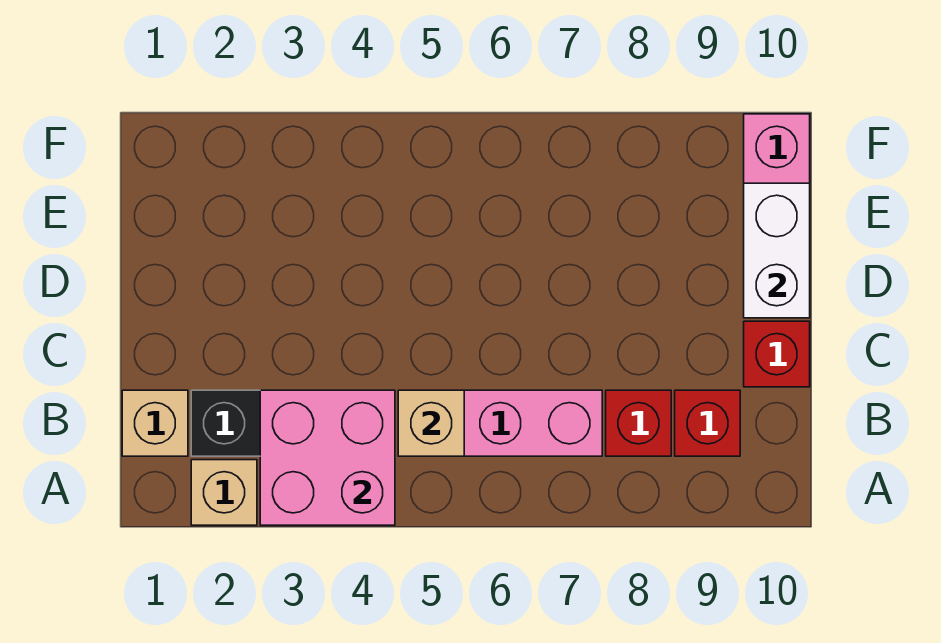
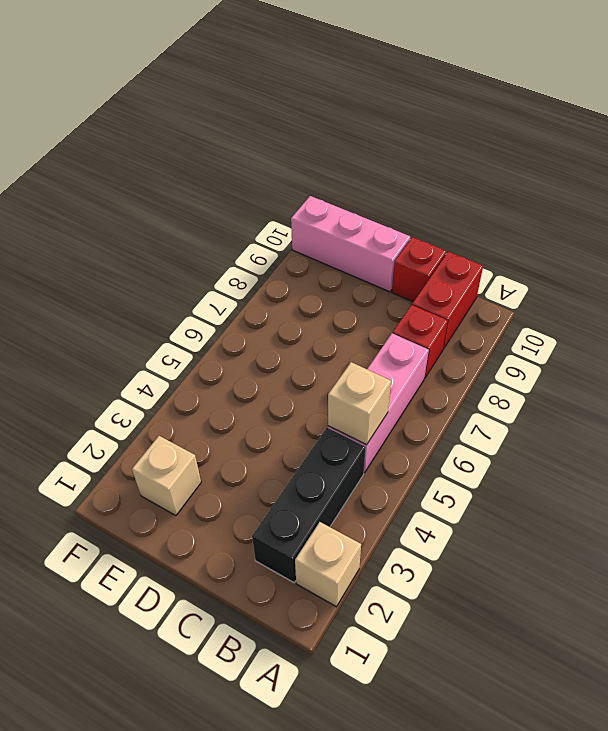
pink brick A3:B4 level 2 -> none
tan brick B1 level 1 -> tan brick E2 level 1
red brick B9 level 1 -> red brick B9:B10 level 1
white brick D10:E10 level 2 -> none

